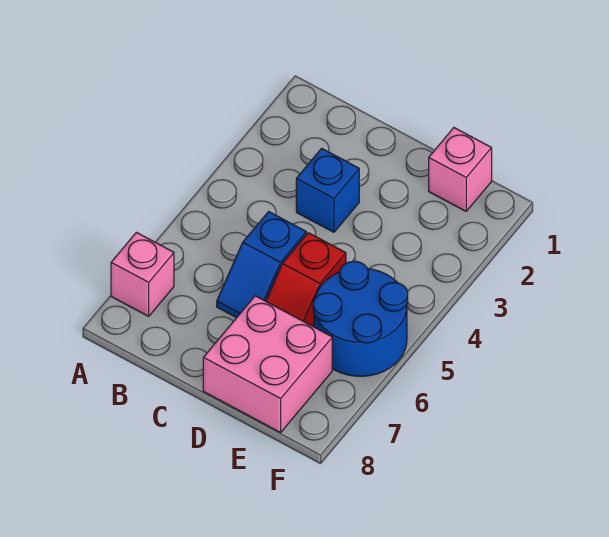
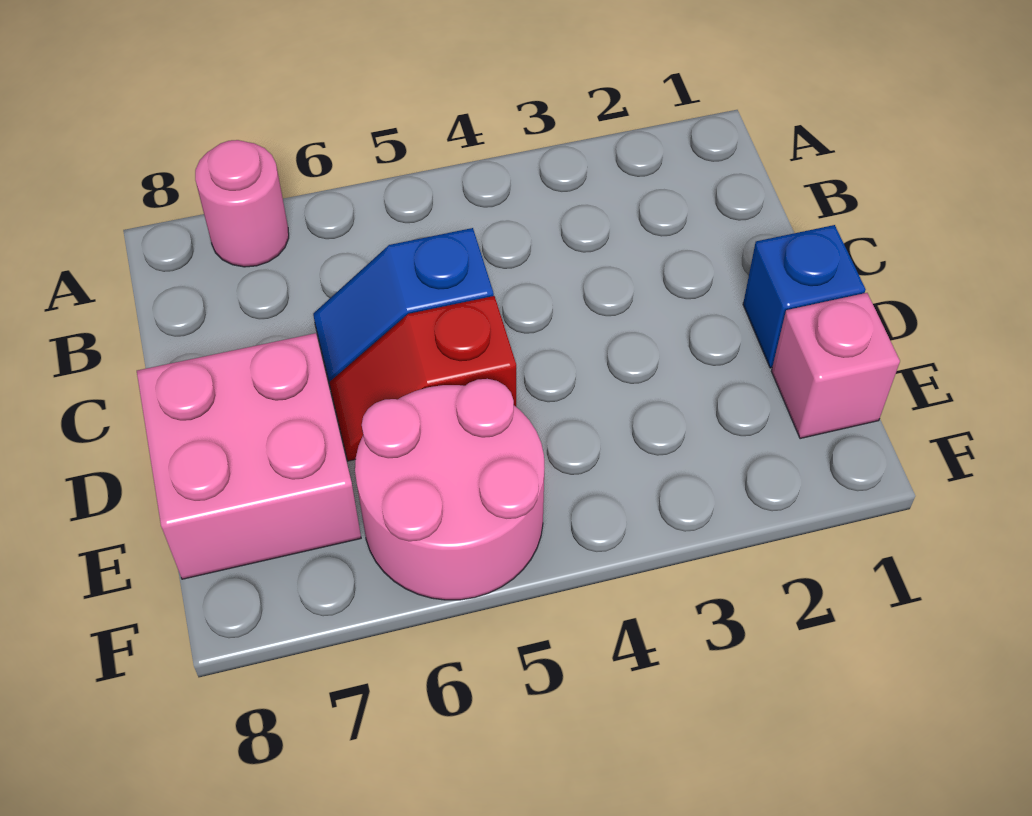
pink brick A7 level 1 -> pink round brick A7 level 1
blue brick C3 level 1 -> blue brick D1 level 1
blue round brick E5:F6 level 1 -> pink round brick E5:F6 level 1

